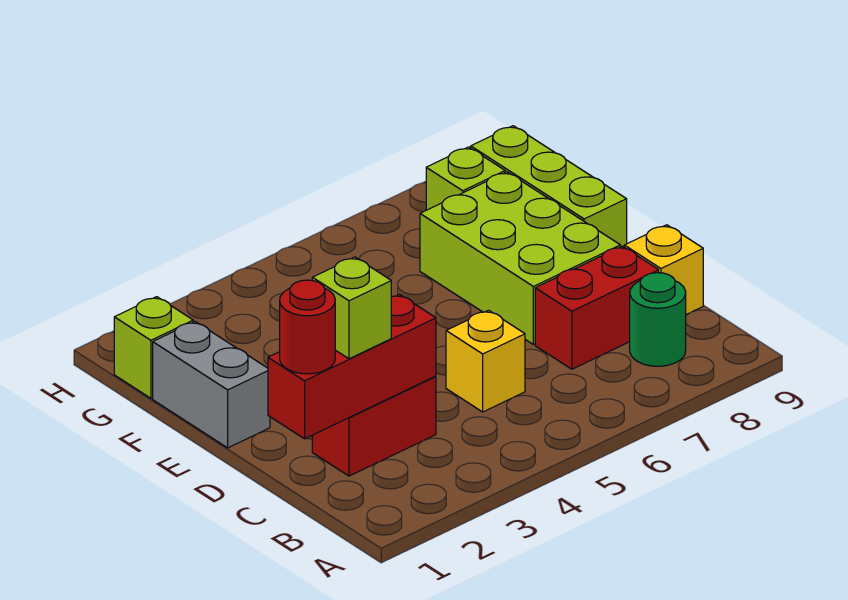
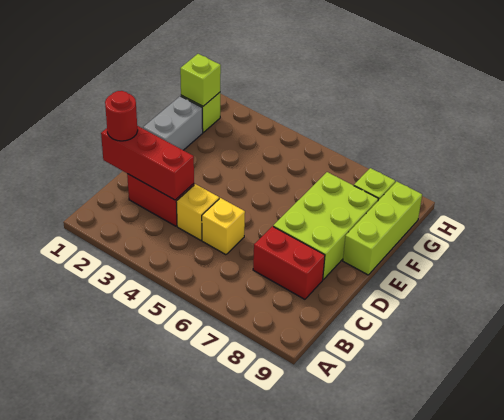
green round brick B8 level 1 -> none
lime brick C2 level 3 -> lime brick G1 level 2
yellow brick C9 level 1 -> yellow brick C4 level 1

